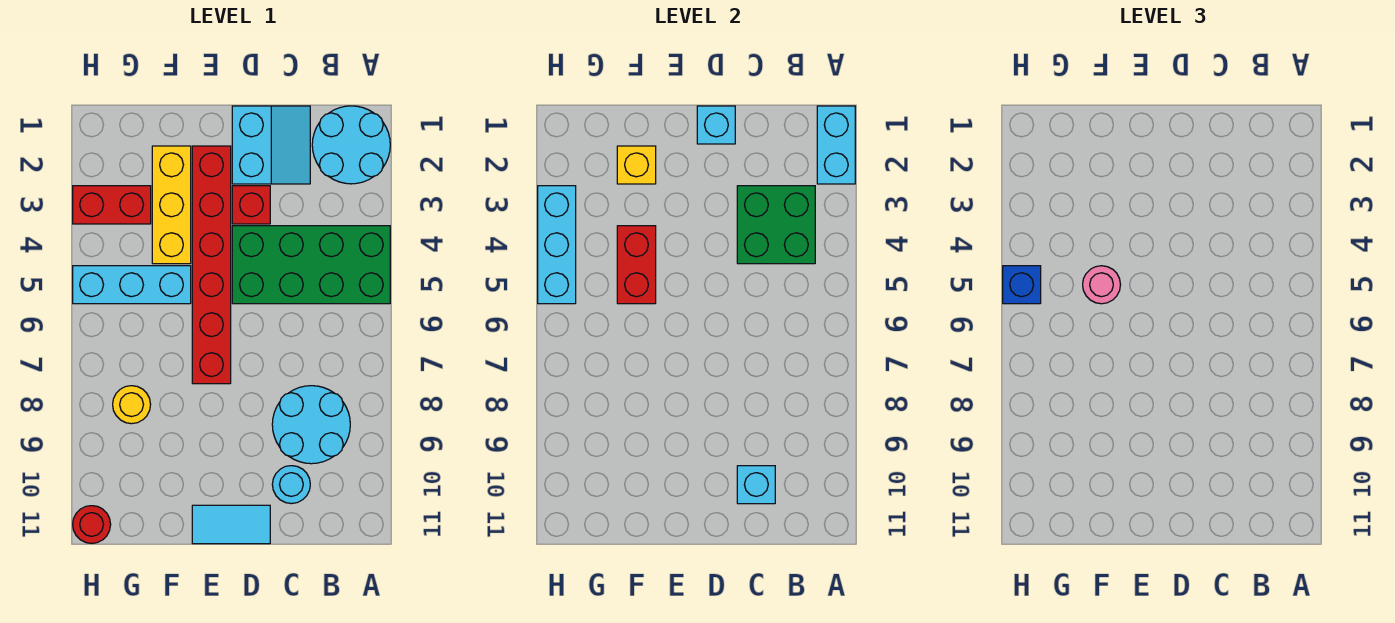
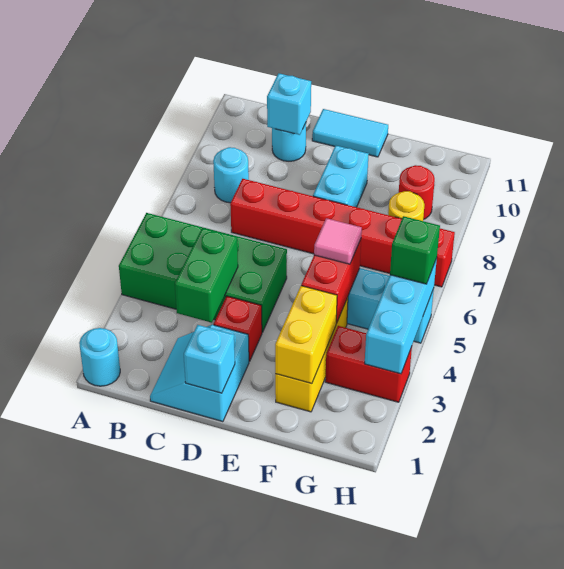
cyan round brick A1:B2 level 1 -> cyan round brick A1 level 1
cyan brick A1:A2 level 2 -> cyan brick E8:E9 level 1
green brick B3:C4 level 2 -> green brick C3:C4 level 2
cyan round brick B8:C9 level 1 -> cyan round brick B8 level 1
red brick E2:E7 level 1 -> red brick C7:H7 level 1
yellow brick F2 level 2 -> yellow brick F2:F3 level 2
pink round brick F5 level 3 -> pink tile F5 level 3
blue brick H5 level 3 -> green brick H5 level 3
red round brick H11 level 1 -> red round brick G9 level 1

